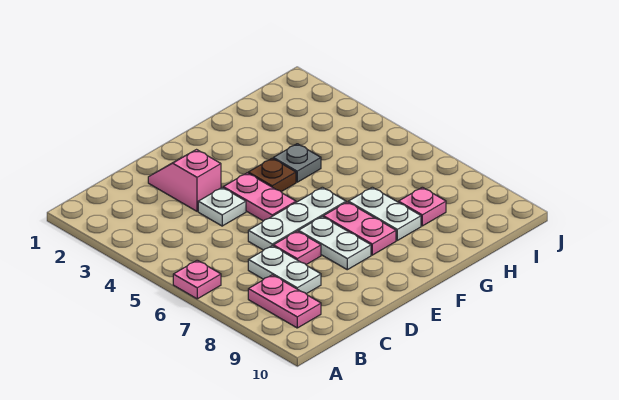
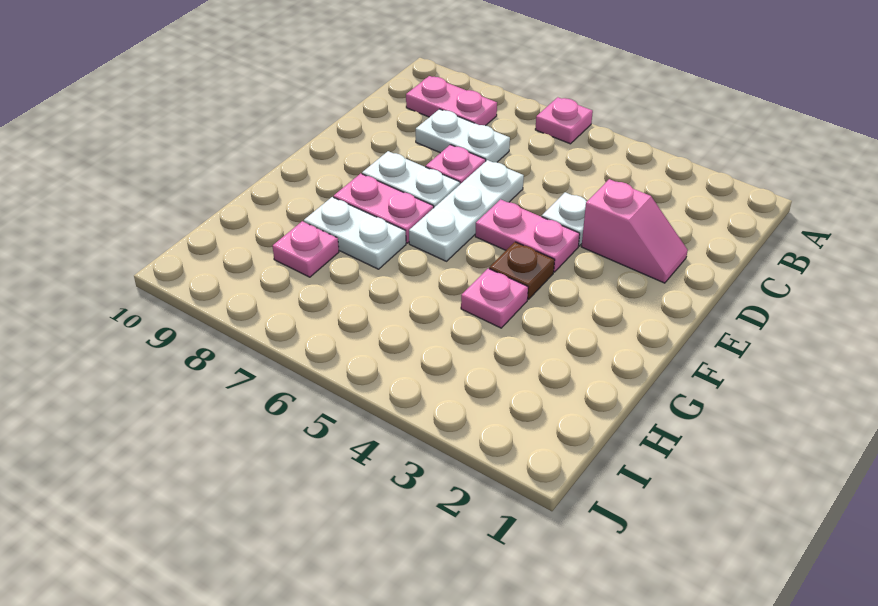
grey plate G4 level 1 -> pink plate G4 level 1

